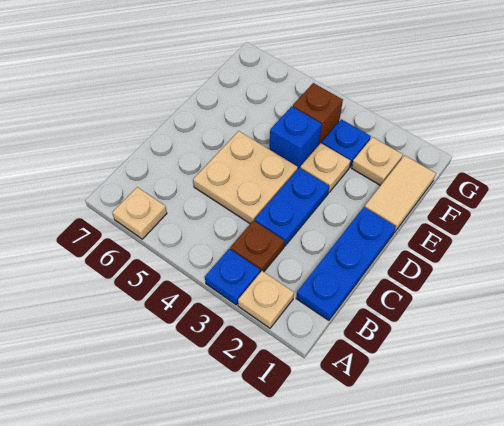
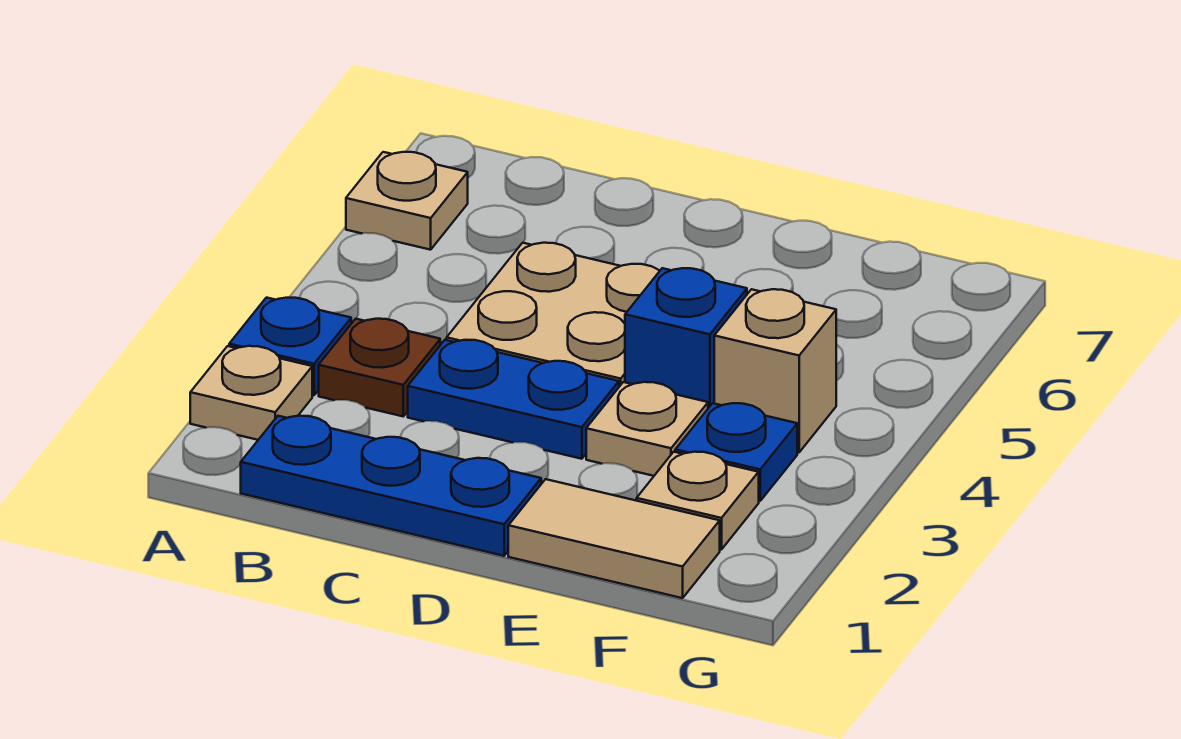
brown brick F4 level 1 -> tan brick F4 level 1

